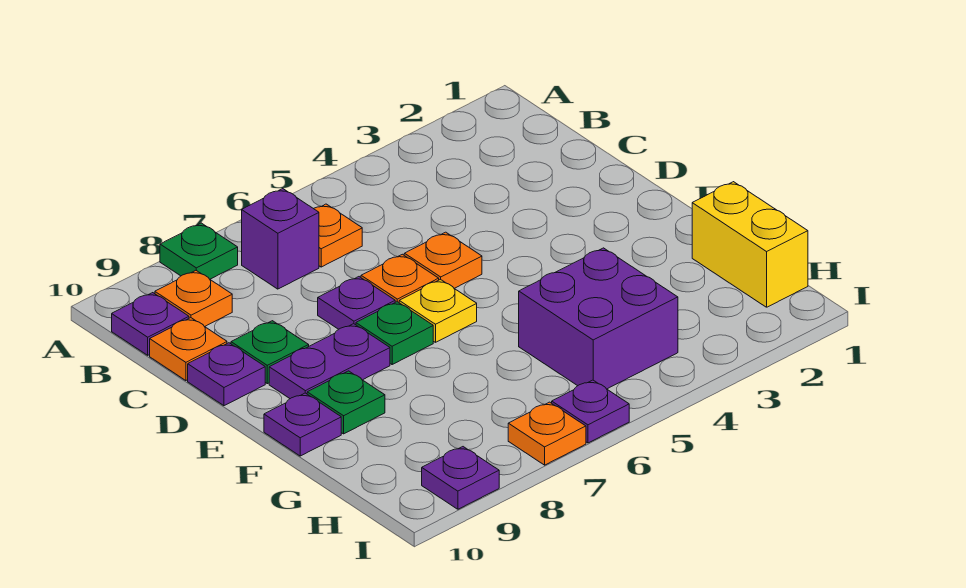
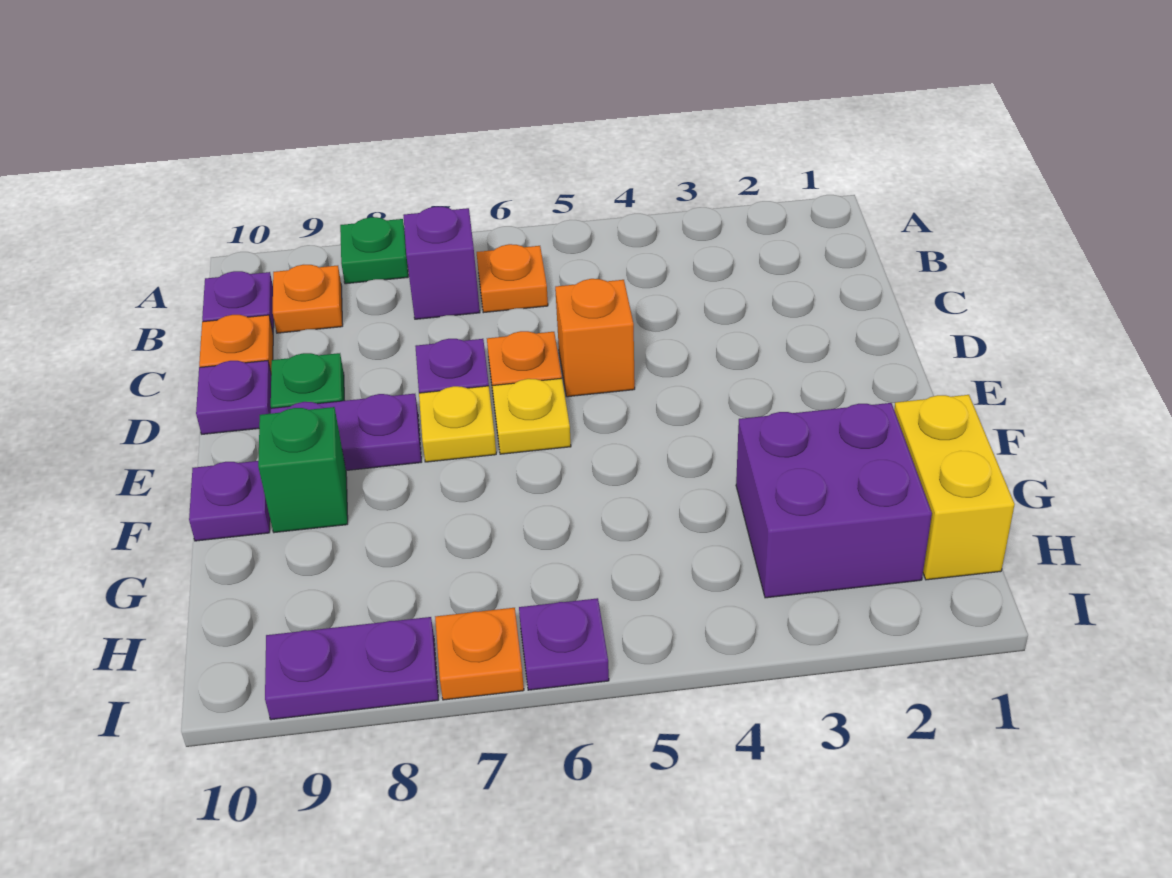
orange plate D5 level 1 -> orange brick D5 level 1
green plate E7 level 1 -> yellow plate E7 level 1
green plate F9 level 1 -> green brick F9 level 1
purple brick G4:H5 level 1 -> purple brick G2:H3 level 1
purple plate I9 level 1 -> purple plate I8:I9 level 1

